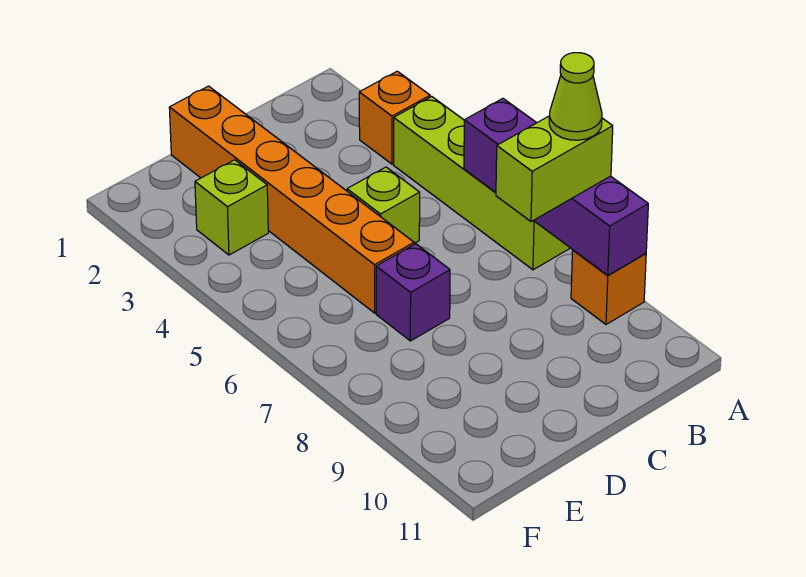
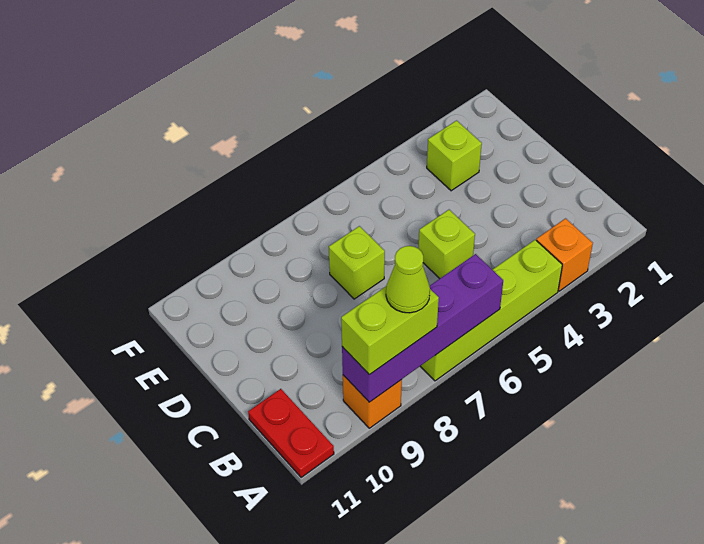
lime brick A8:B8 level 3 -> lime brick A8:A9 level 3
none -> red plate A11:B11 level 1
orange brick D1:D6 level 1 -> none
purple brick D7 level 1 -> lime brick D7 level 1

